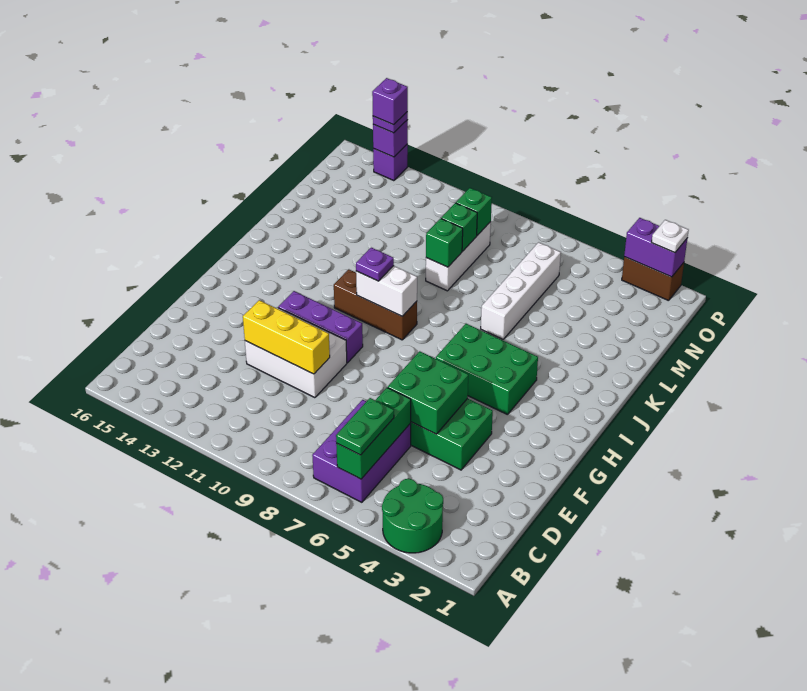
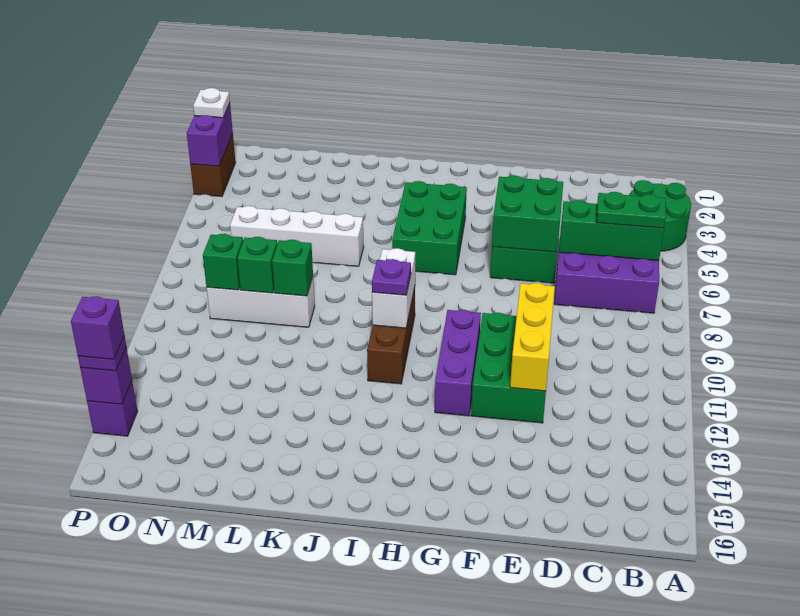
white brick E10:F12 level 1 -> green brick E10:F12 level 1

